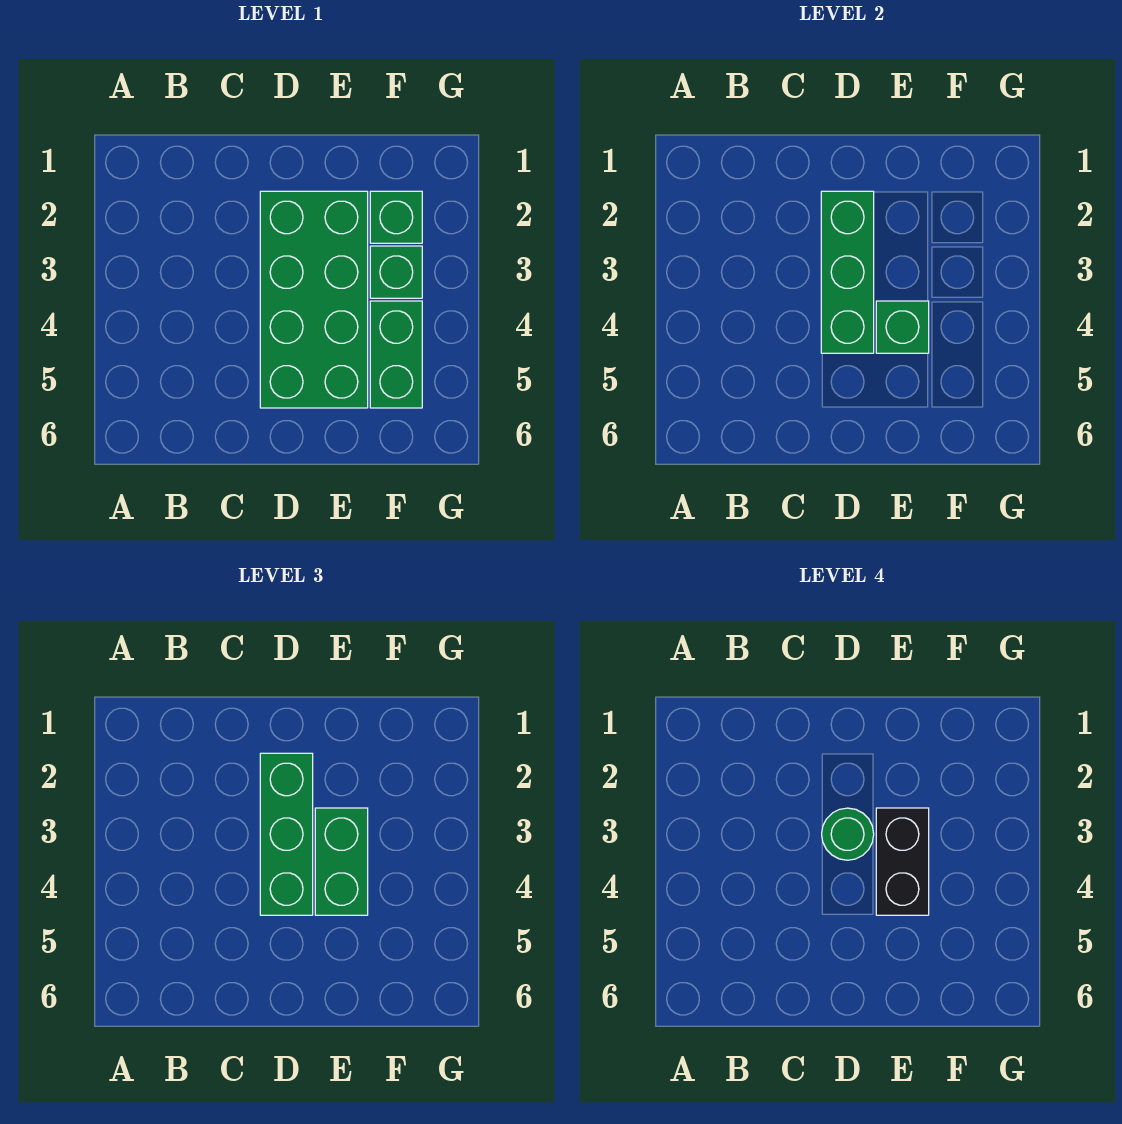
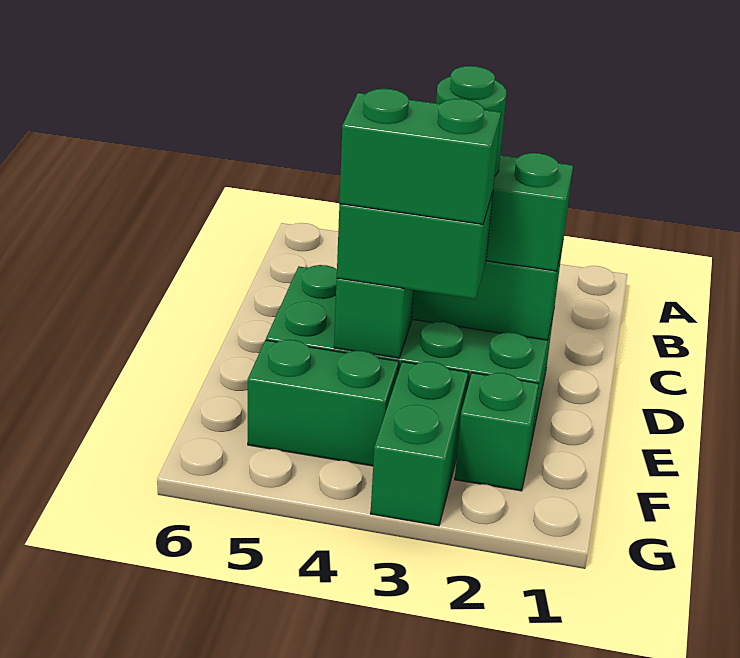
black brick E3:E4 level 4 -> green brick E3:E4 level 4
green brick F3 level 1 -> green brick F3:G3 level 1

